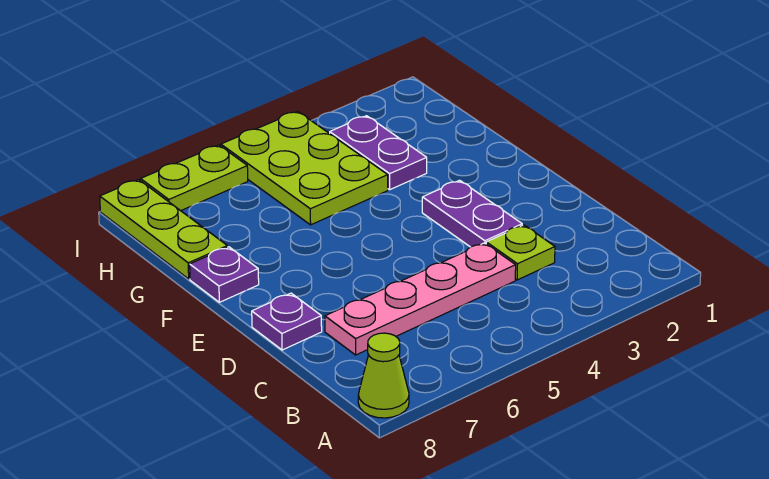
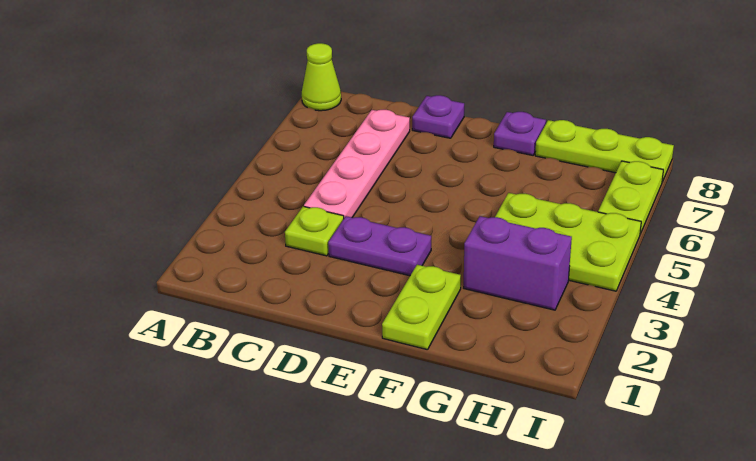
none -> lime plate F1:F2 level 1
purple plate G3:H3 level 1 -> purple brick G3:H3 level 1

